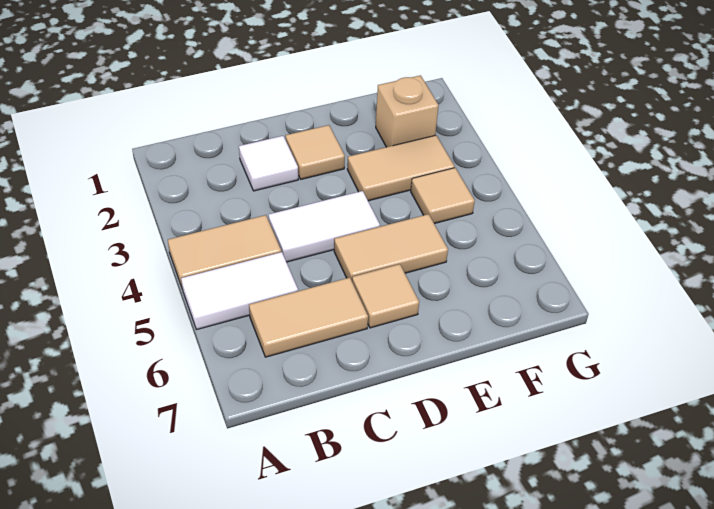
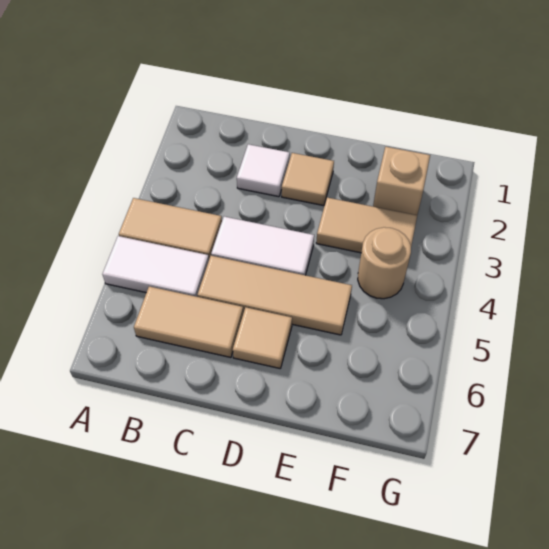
tan tile D5:E5 level 1 -> tan tile C5:E5 level 1
tan tile F4 level 1 -> tan round brick F4 level 1

